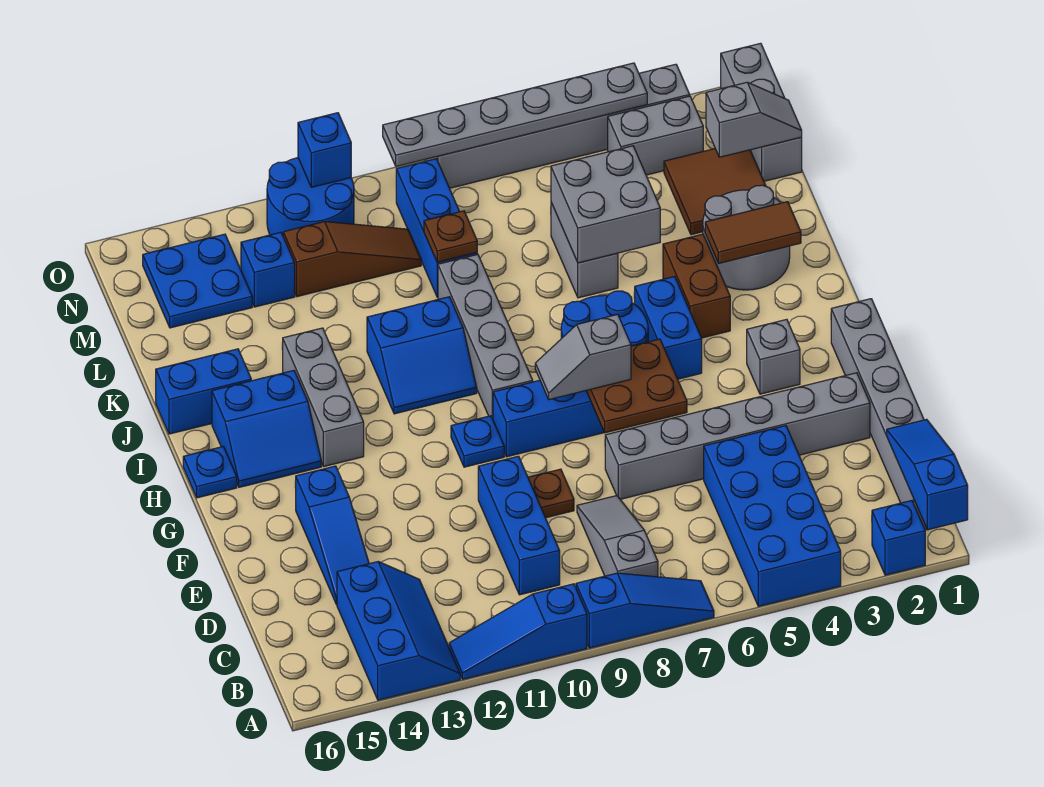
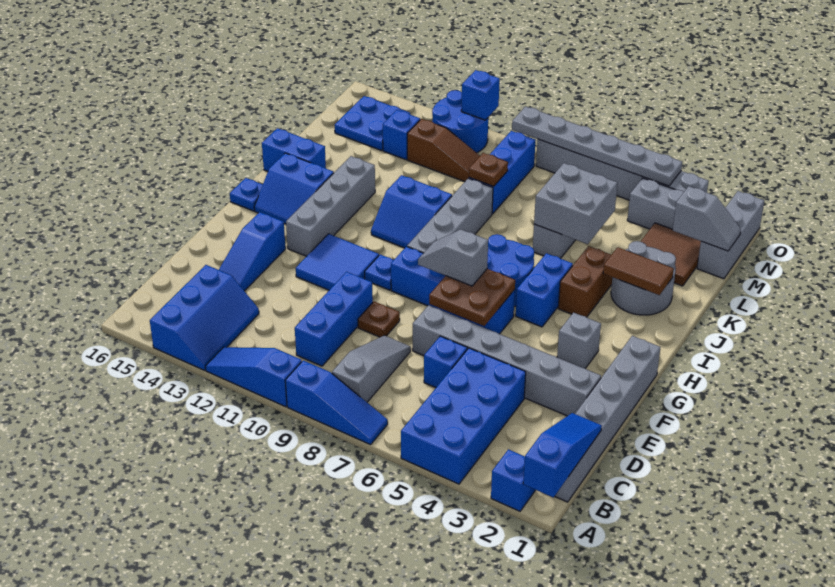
none -> blue brick D6 level 1
none -> blue tile F11:G12 level 1
grey brick H13:J13 level 1 -> grey brick G13:J13 level 1

